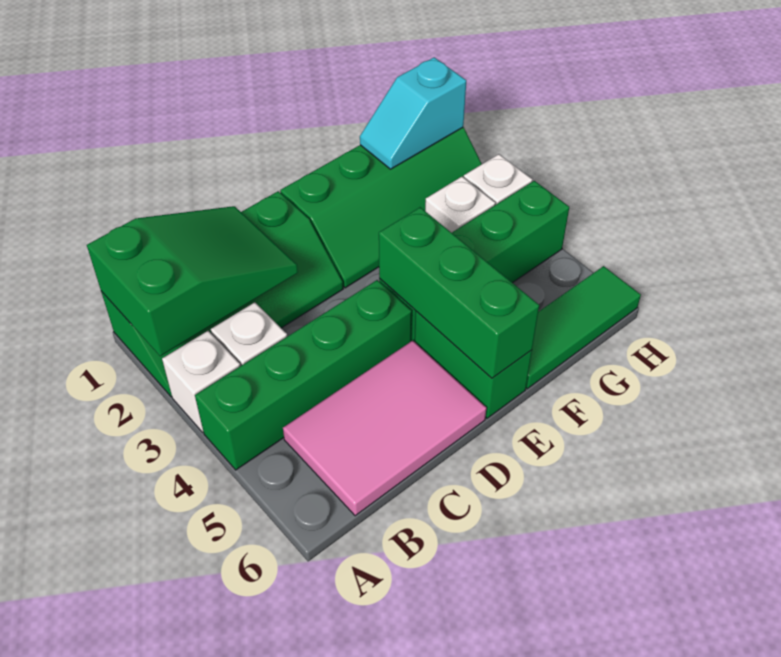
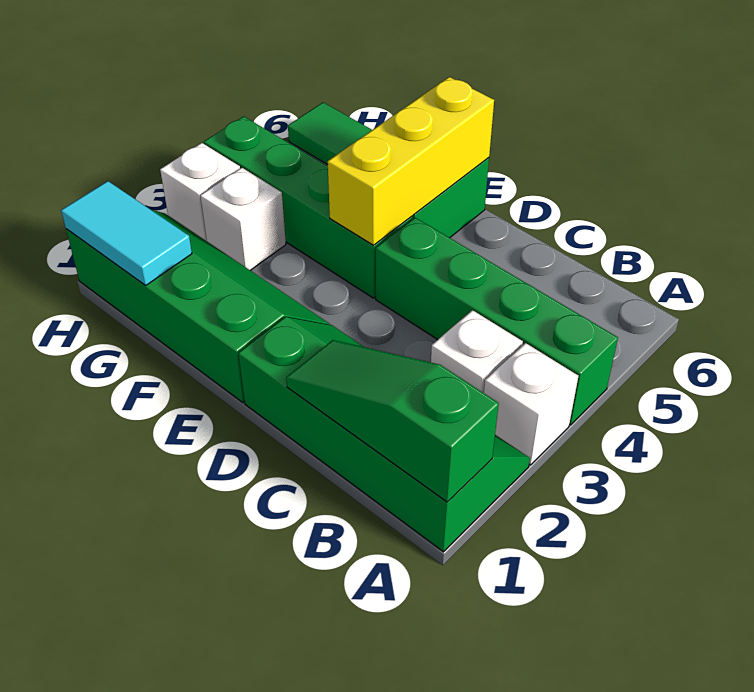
green slope A1:C2 level 2 top A -> green slope A1:C1 level 2 top A
pink tile B5:D6 level 1 -> none
green brick E4:E6 level 2 -> yellow brick E4:E6 level 2
cyan slope G1:H1 level 2 top H -> cyan tile G1:H1 level 2

